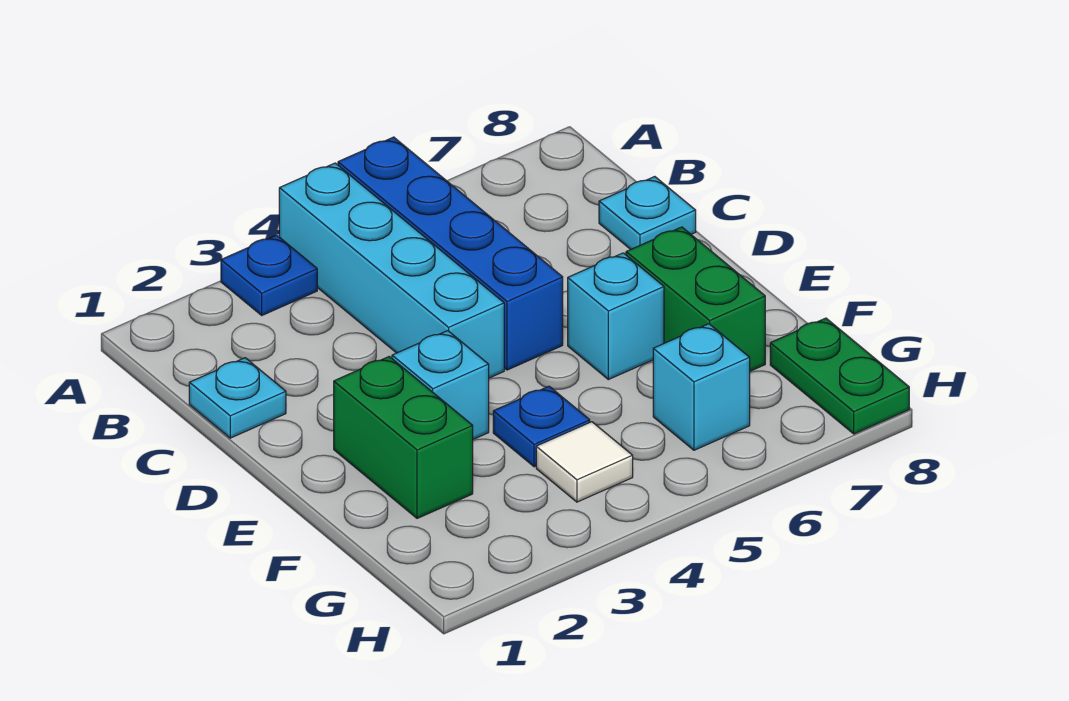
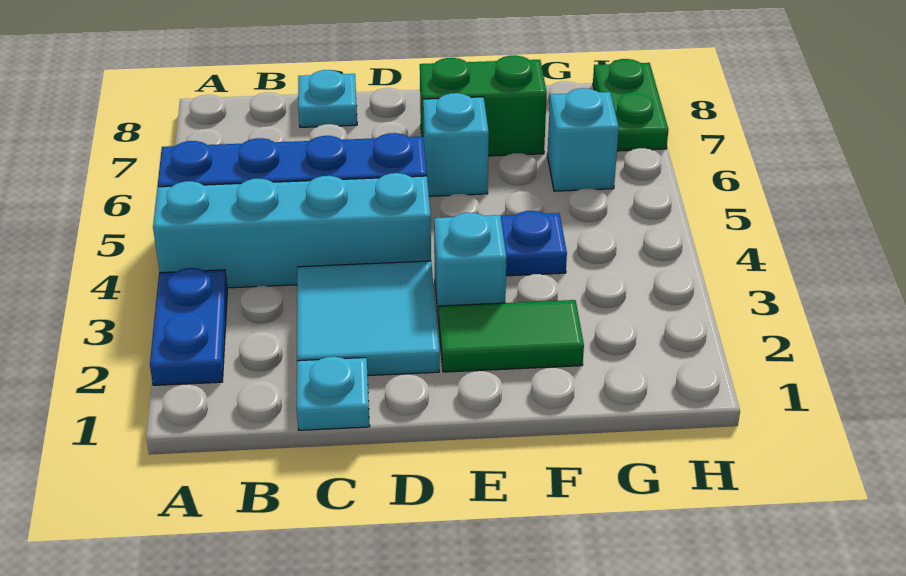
blue plate A3 level 1 -> blue plate A2:A3 level 1
none -> cyan tile C2:D3 level 1
green brick E2:F2 level 1 -> green tile E2:F2 level 1
white tile G4 level 1 -> none
green plate G8:H8 level 1 -> green plate H7:H8 level 1

